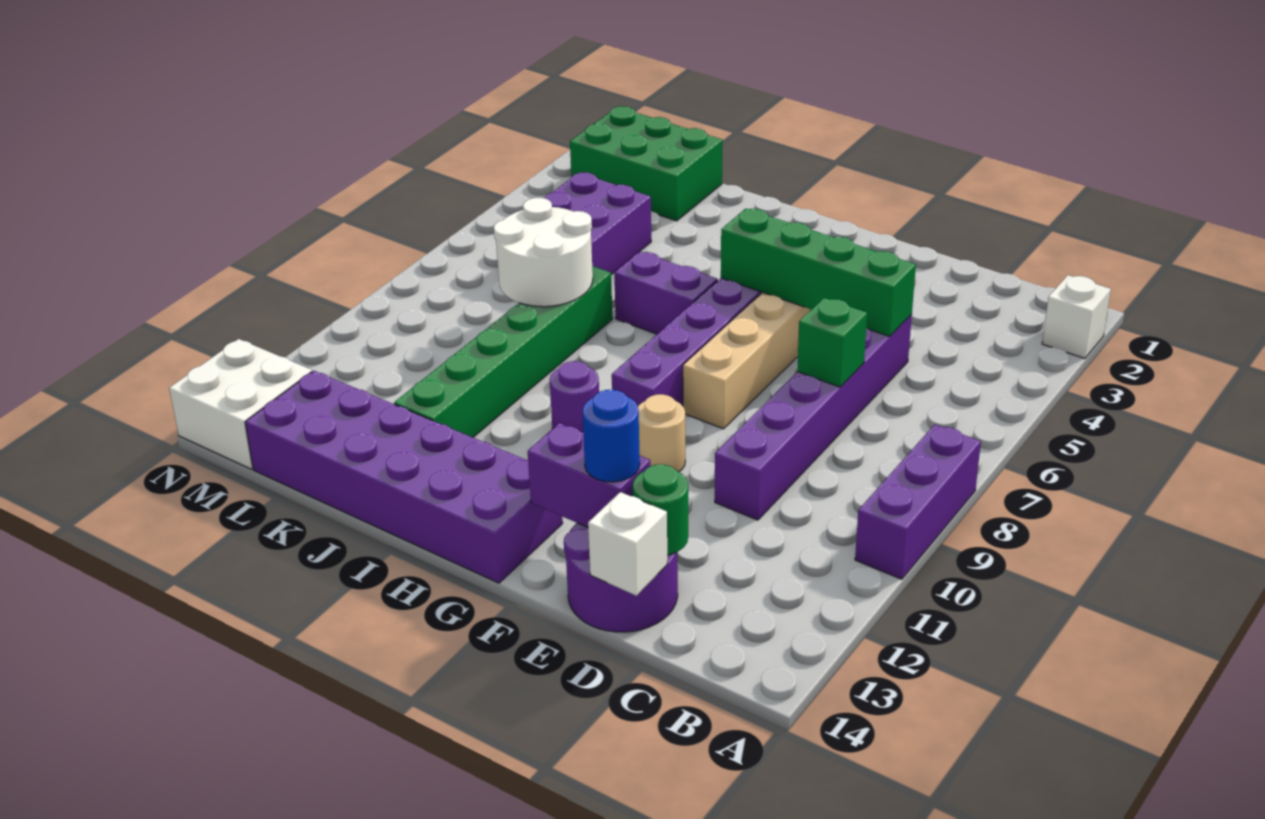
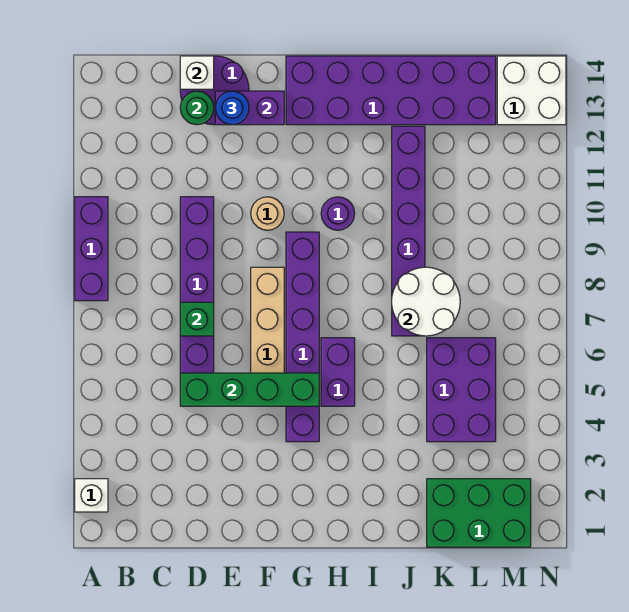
purple brick H6:I6 level 1 -> purple brick H5:H6 level 1
green brick J7:J12 level 1 -> purple brick J7:J12 level 1

